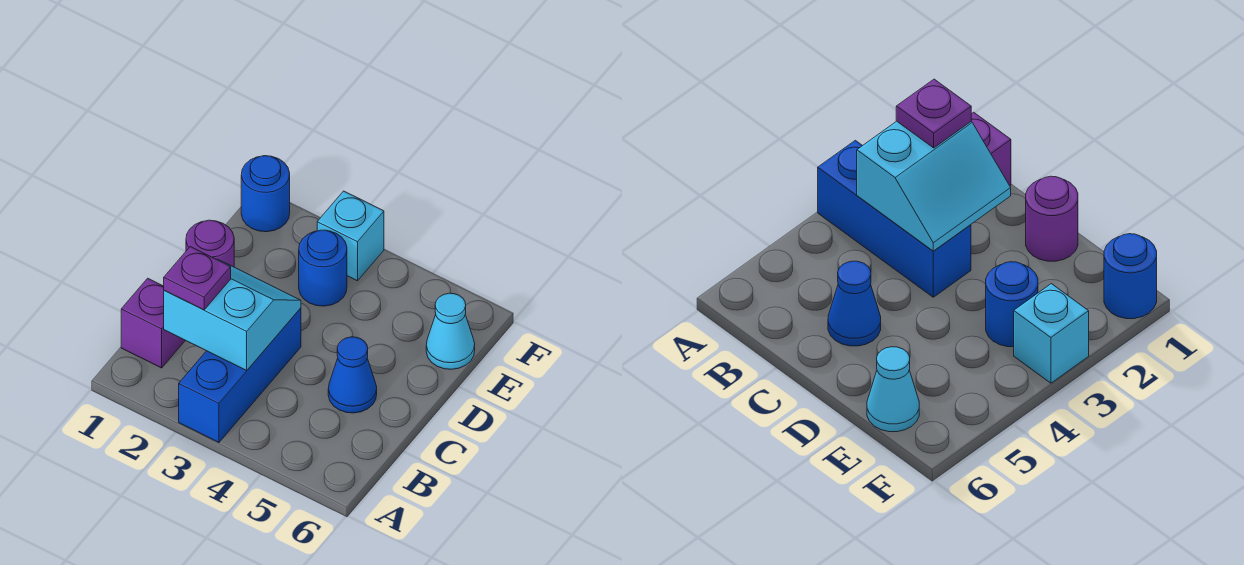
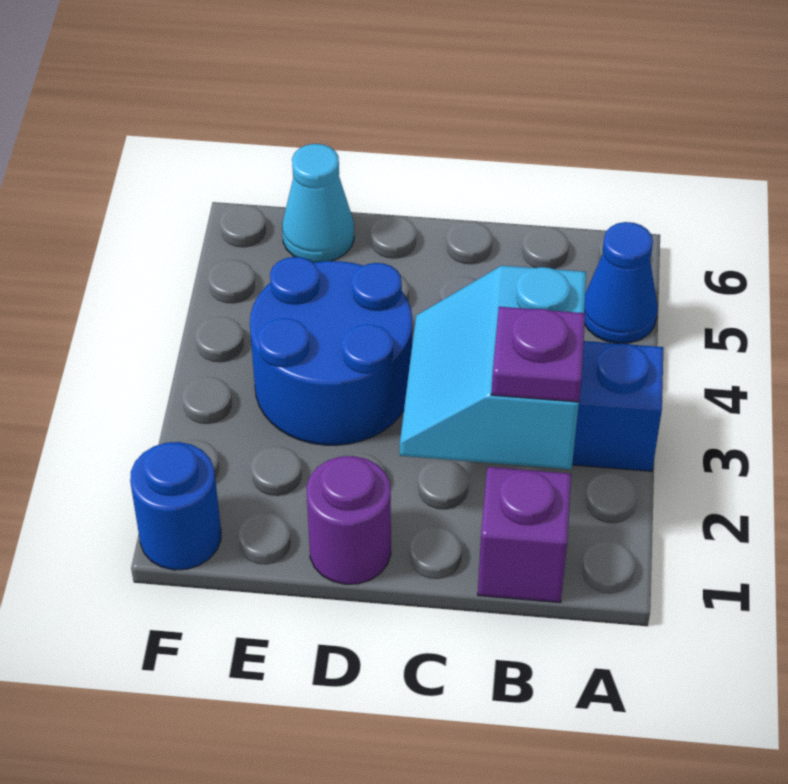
blue cone C5 level 1 -> blue cone A5 level 1
blue round brick E3 level 1 -> blue round brick D3:E4 level 1
cyan brick F3 level 1 -> none

